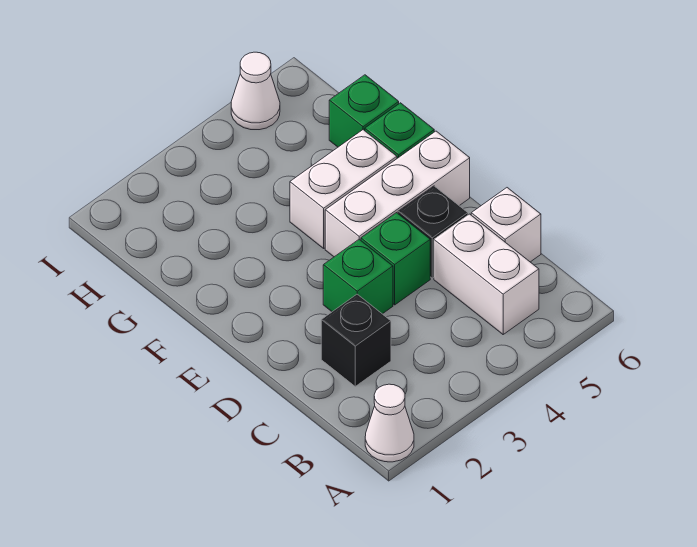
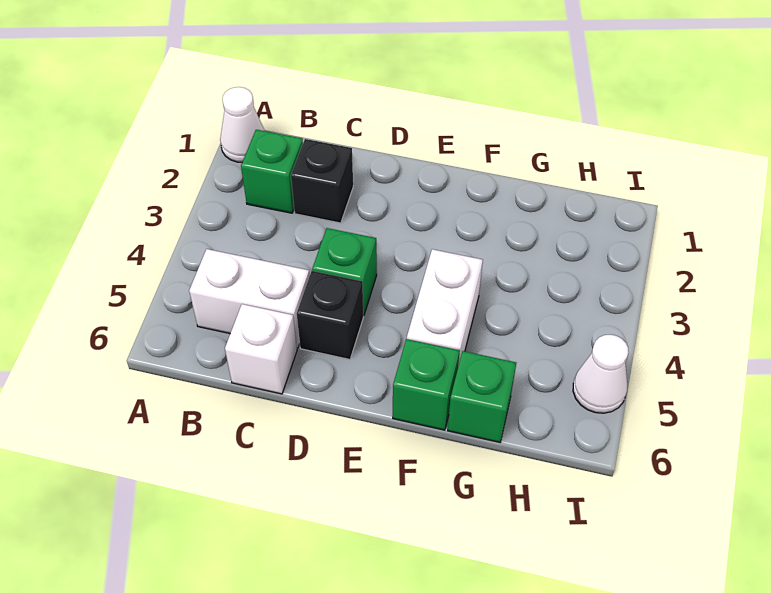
green brick D3 level 1 -> green brick B2 level 1
white brick E4:E6 level 1 -> none

